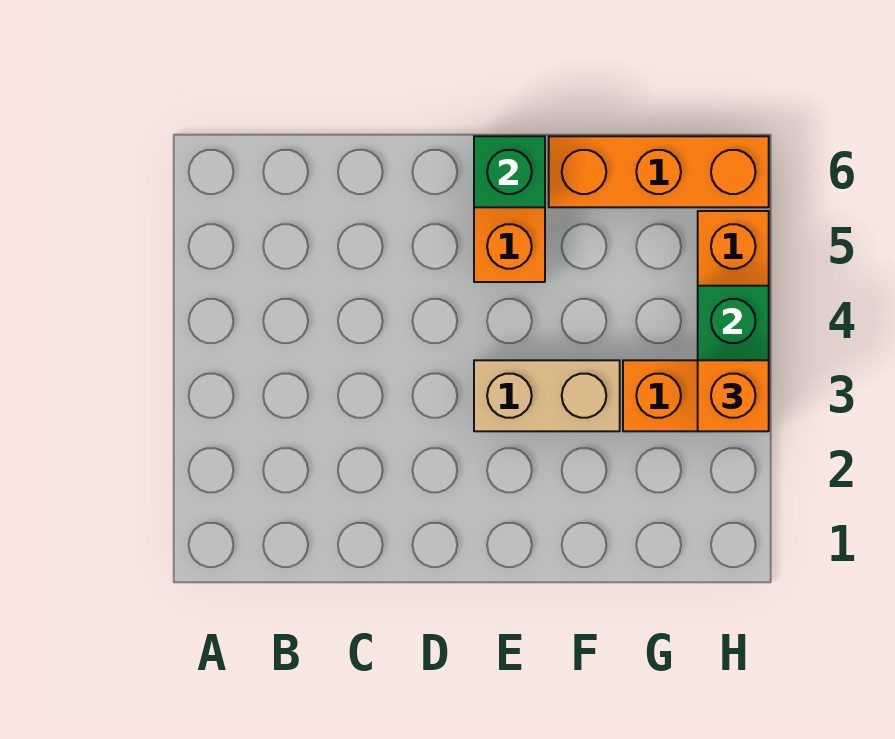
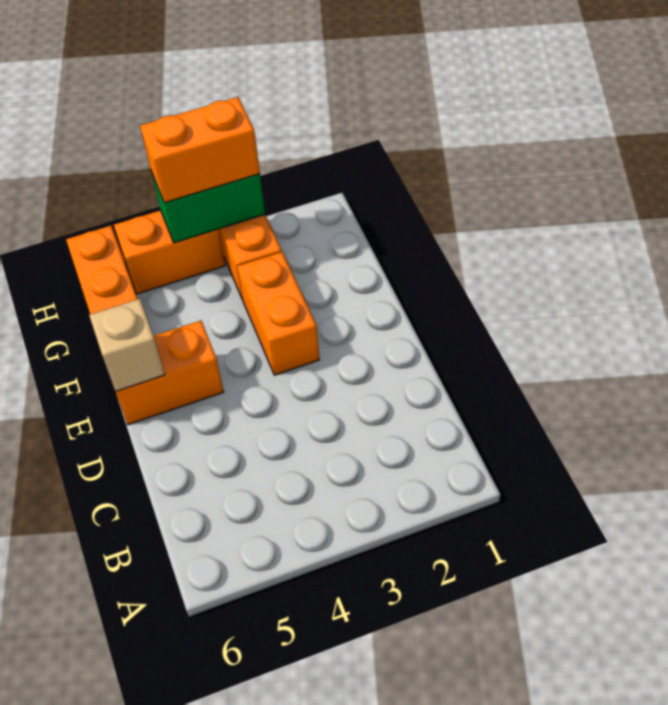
tan brick E3:F3 level 1 -> orange brick E3:F3 level 1
green brick E6 level 2 -> tan brick E6 level 2
orange brick H3 level 3 -> orange brick H3:H4 level 3

